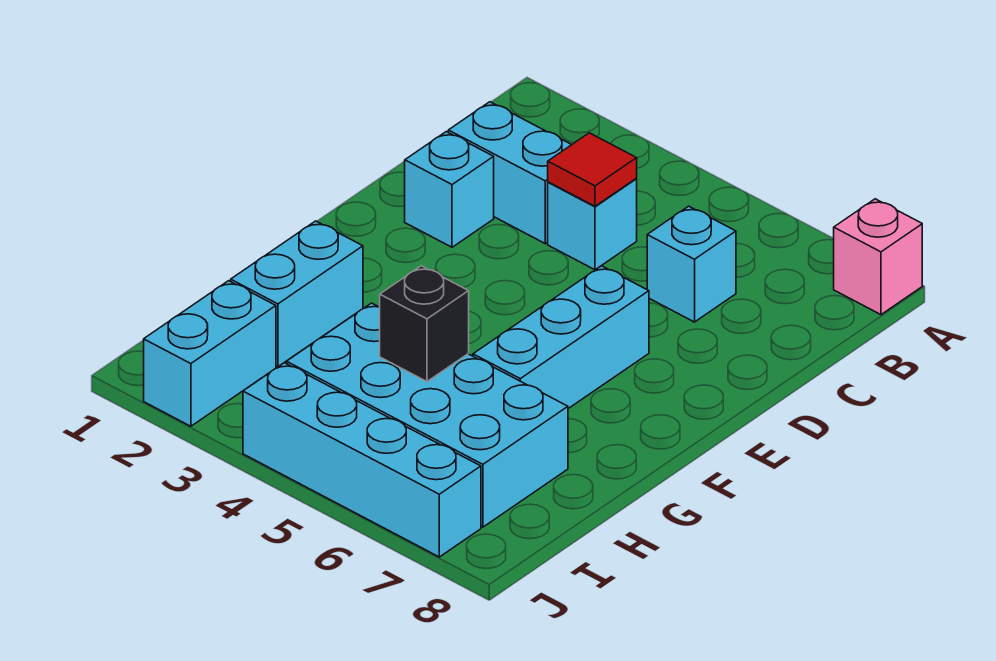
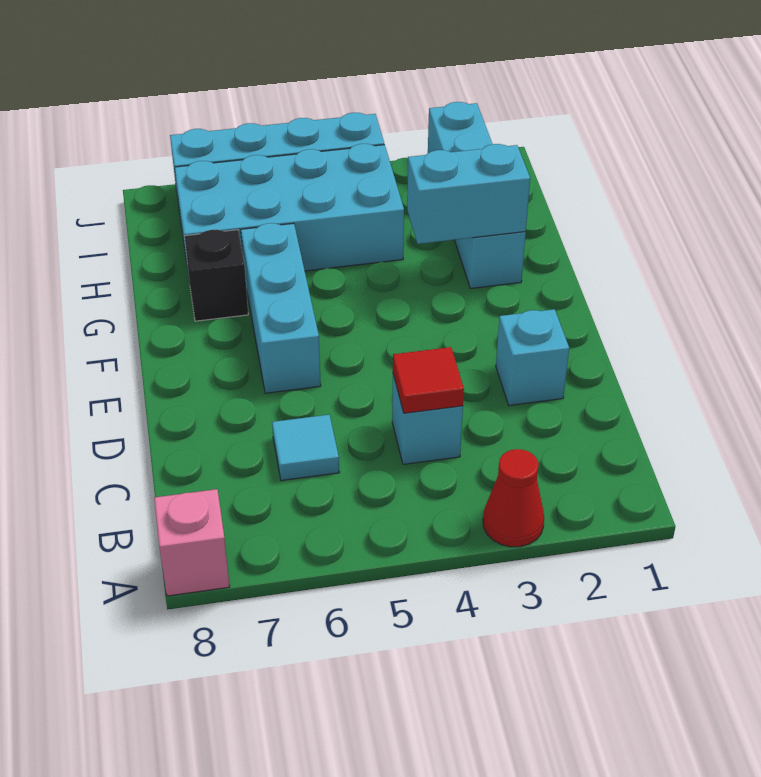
none -> red cone A3 level 1
cyan brick C2:C3 level 1 -> cyan brick G2:G3 level 2
cyan brick C6 level 1 -> cyan tile C6 level 1
black brick H5 level 2 -> black brick G7 level 1

